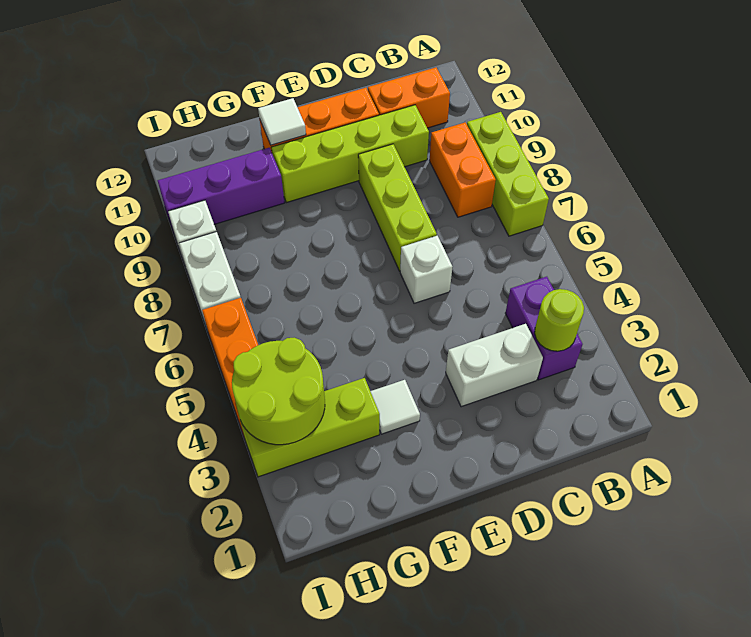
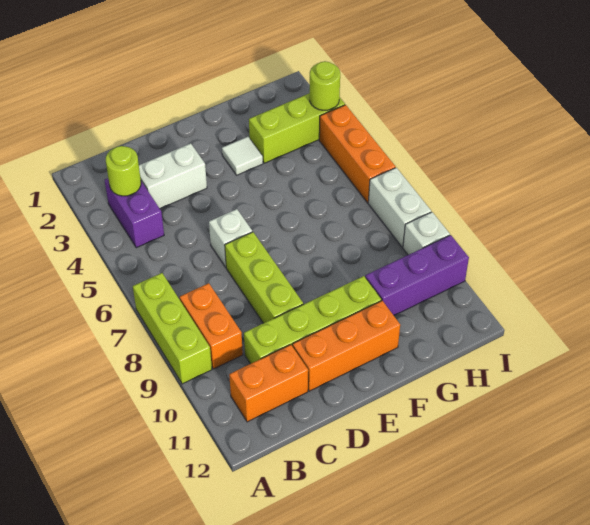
white tile F11 level 2 -> none
lime round brick H3:I4 level 2 -> lime round brick I3 level 2

